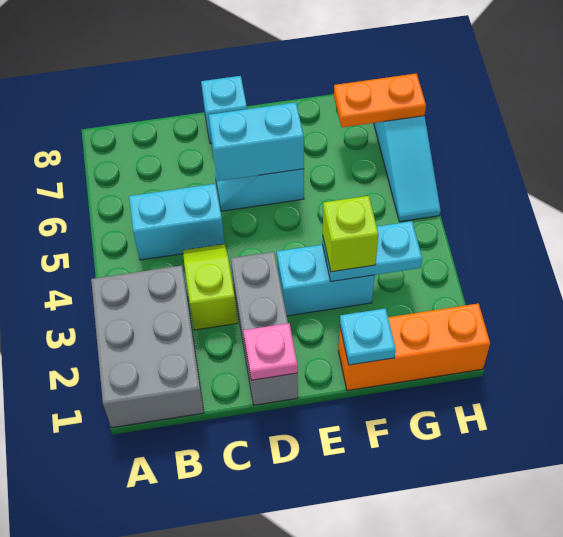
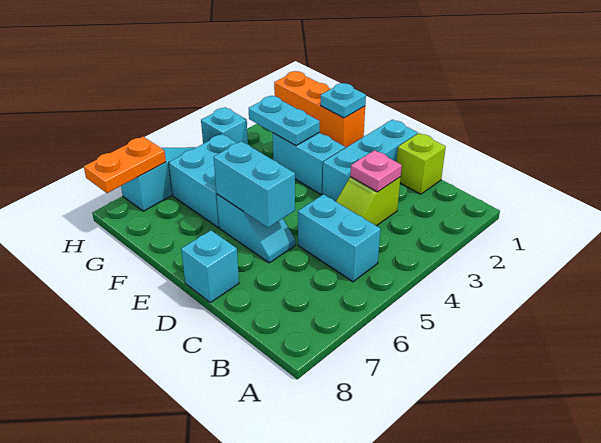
grey brick A1:B3 level 1 -> none
grey brick D1:D3 level 1 -> cyan brick D1:D3 level 1
pink plate D1 level 2 -> pink plate C3 level 2
lime brick F3 level 3 -> lime brick C1 level 1
none -> cyan brick F5:G6 level 1
orange plate G7:H7 level 2 -> orange plate H7:H8 level 2
none -> cyan brick H4 level 1

